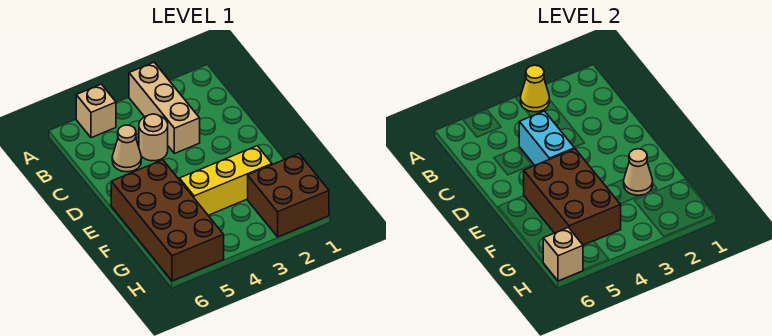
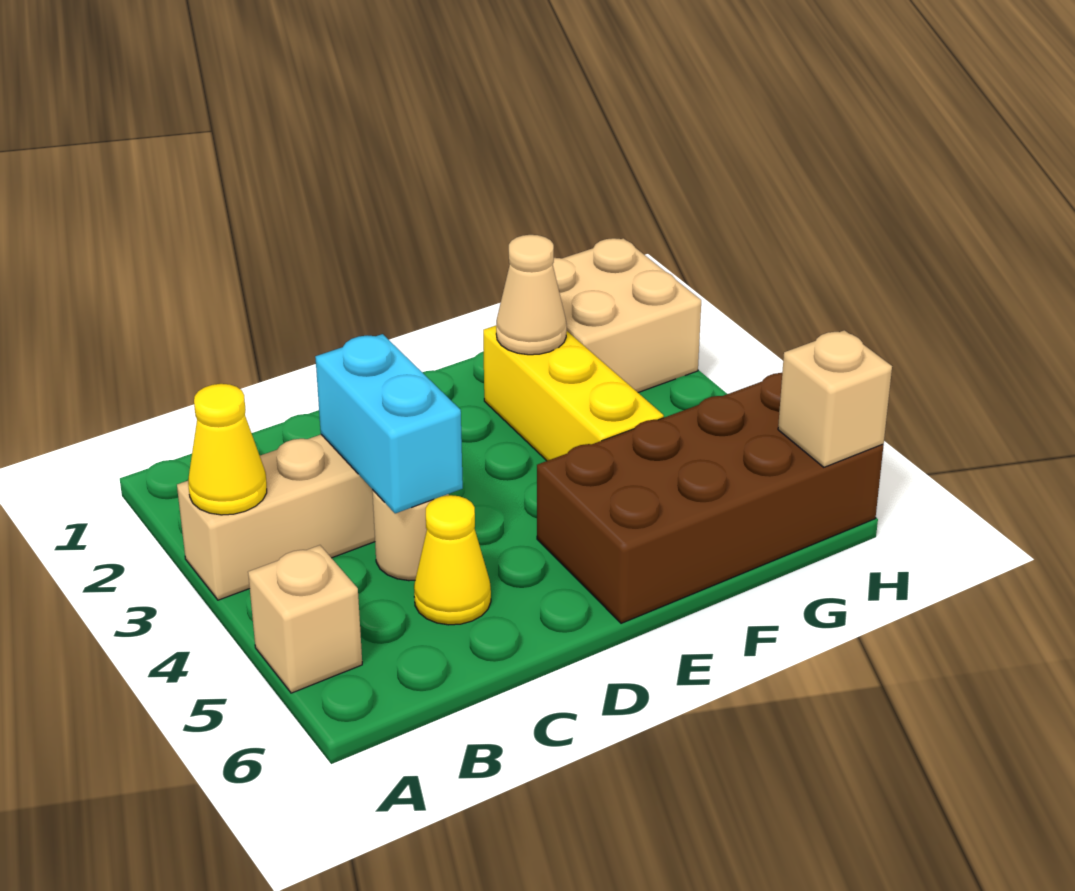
cyan brick C4:D4 level 2 -> cyan brick C3:C4 level 2
tan cone C5 level 1 -> yellow cone C5 level 1
brown brick E4:G5 level 2 -> none
brown brick G1:H2 level 1 -> tan brick G1:H2 level 1

